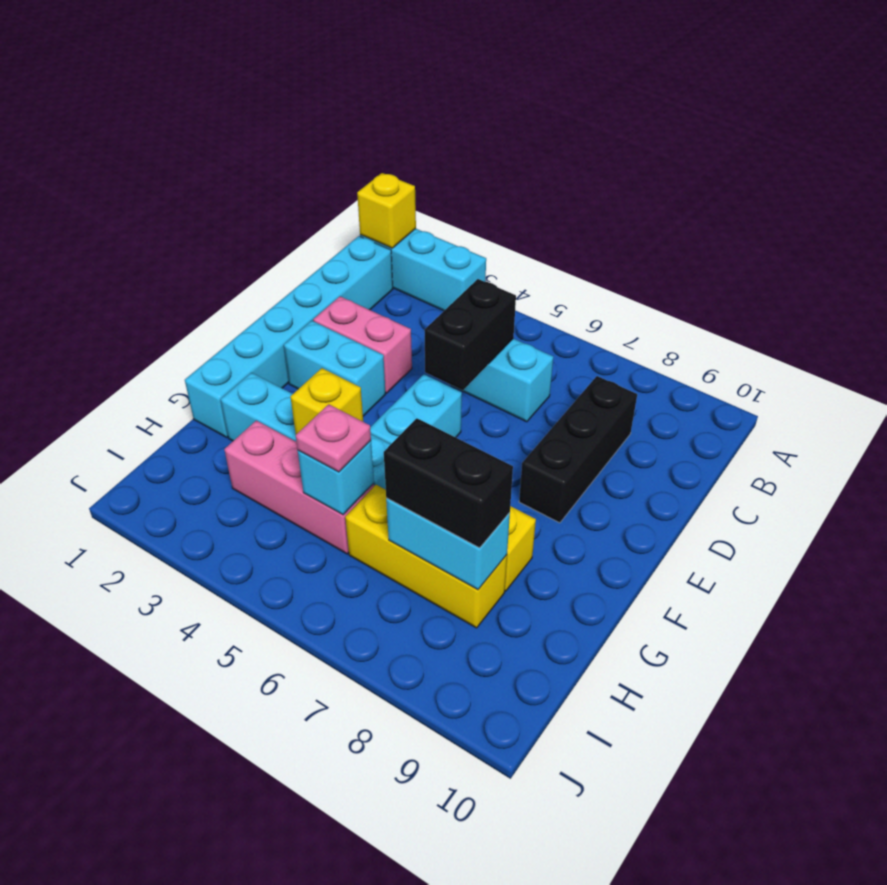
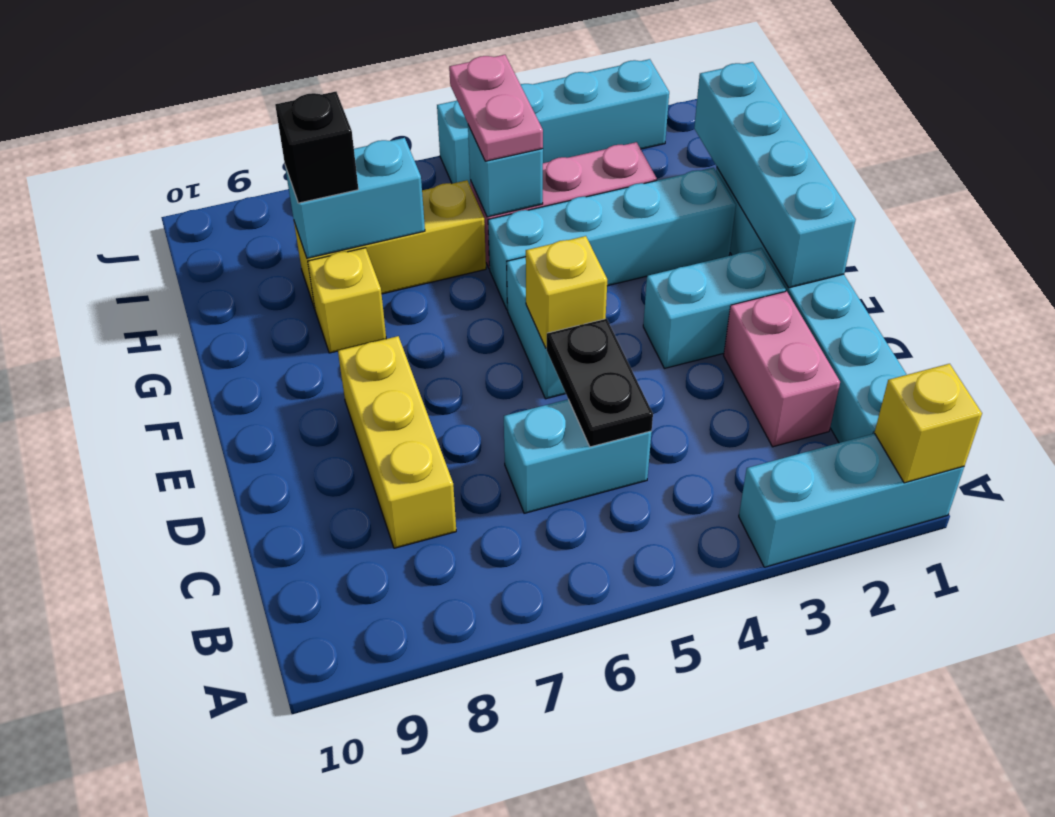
black brick C5:D5 level 2 -> black plate C5:D5 level 2
black brick C8:E8 level 1 -> yellow brick C8:E8 level 1
pink brick D2:D3 level 1 -> pink brick C2:D2 level 1
none -> cyan brick E1:H1 level 2
yellow brick G4 level 2 -> yellow brick E5 level 2
pink plate H5 level 3 -> pink plate H5:I5 level 3
black brick H7:H8 level 3 -> black brick H8 level 3
none -> cyan brick J2:J5 level 1

